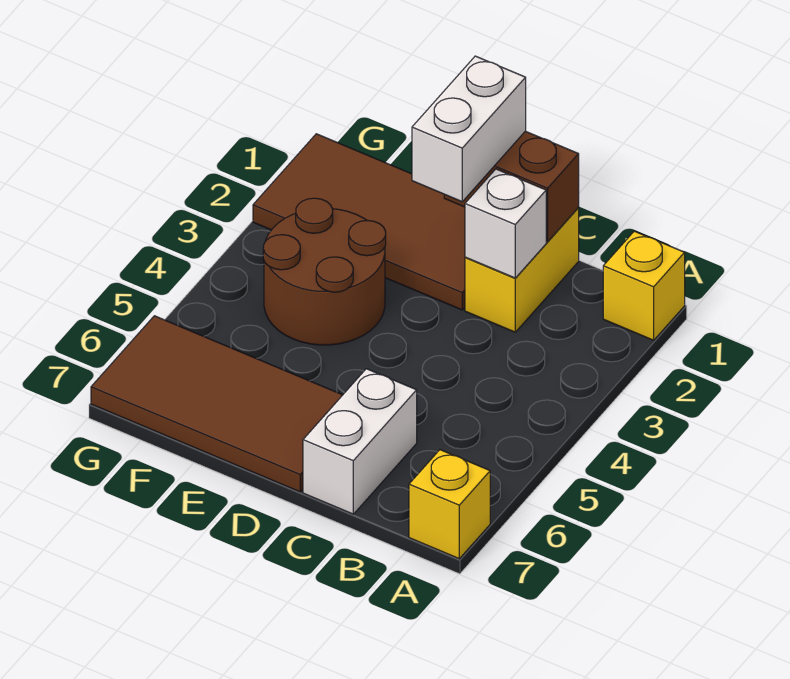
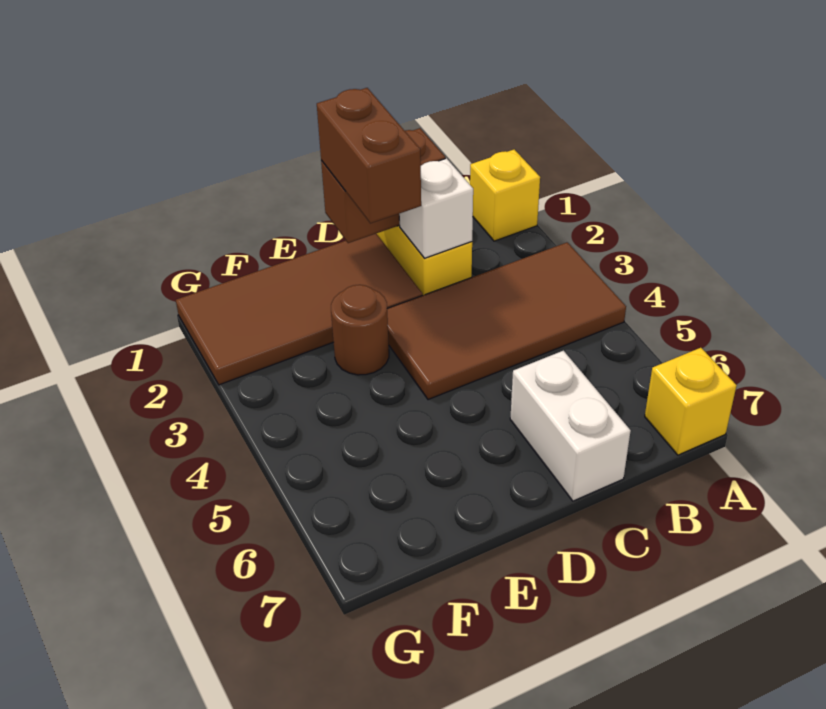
white brick D1:D2 level 3 -> brown brick D1:D2 level 3
brown tile D6:G7 level 1 -> brown tile A3:D4 level 1
brown round brick E3:F4 level 1 -> brown round brick E3 level 1

